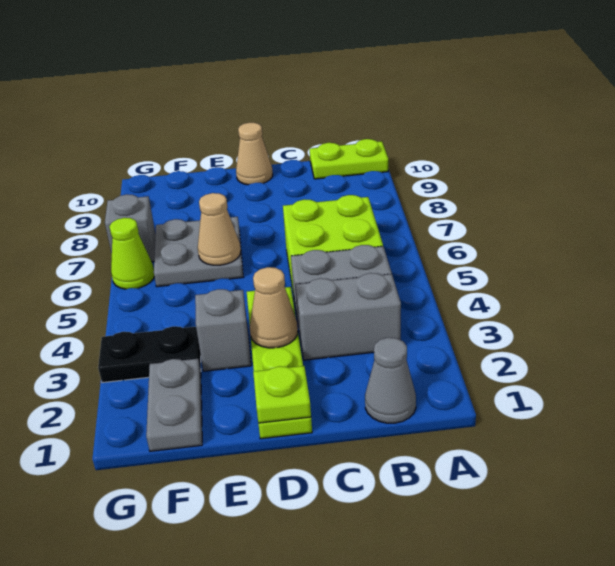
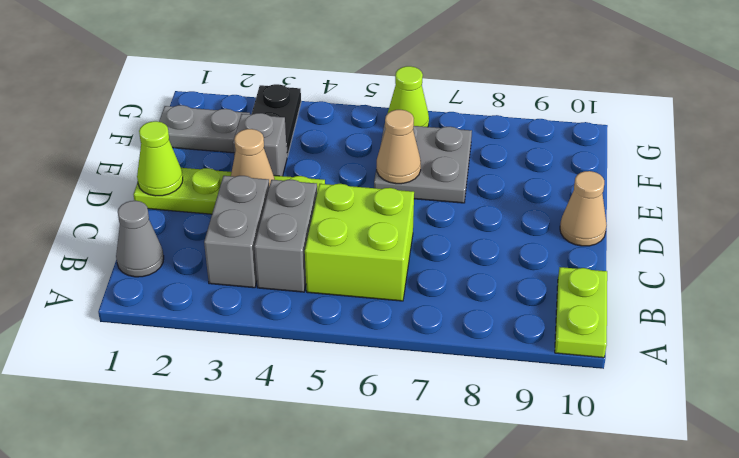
lime plate D1 level 2 -> lime cone D1 level 2
grey brick G7 level 1 -> none

